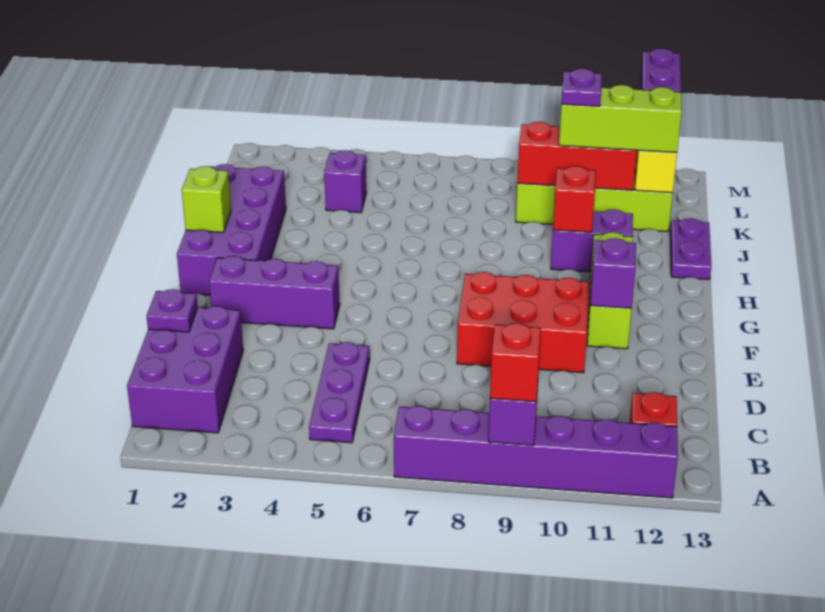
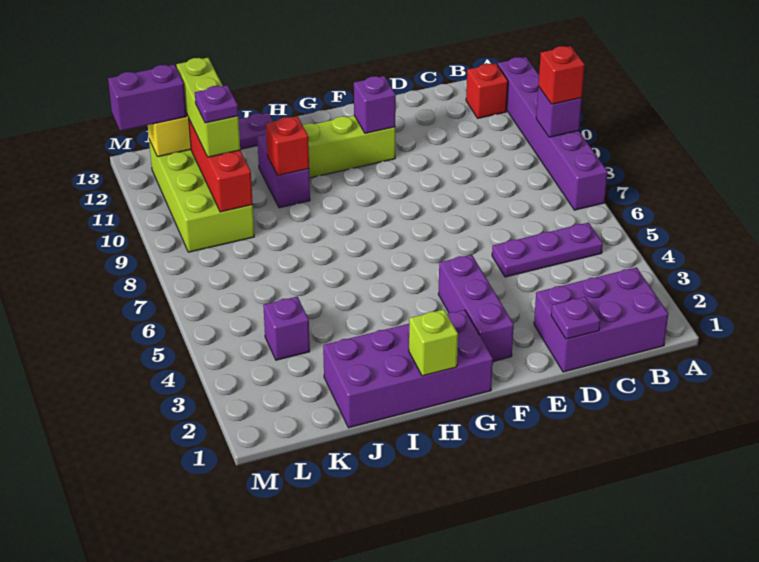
red brick E8:F10 level 1 -> none

